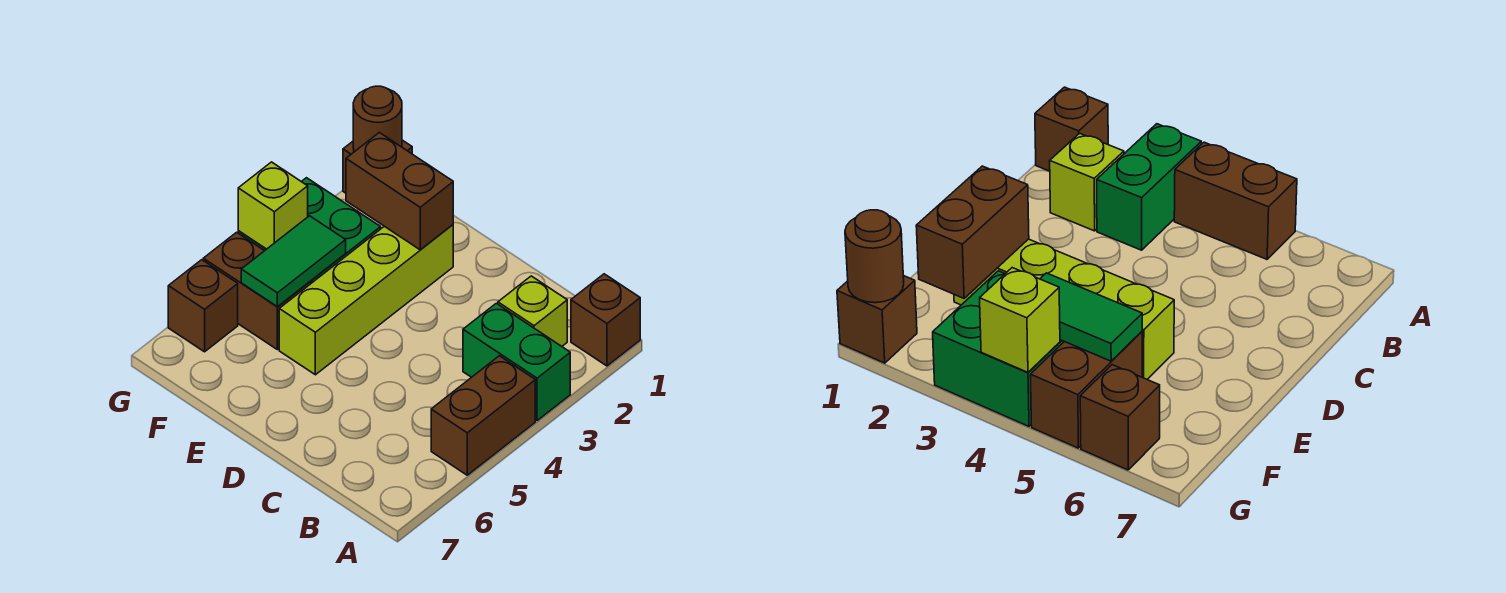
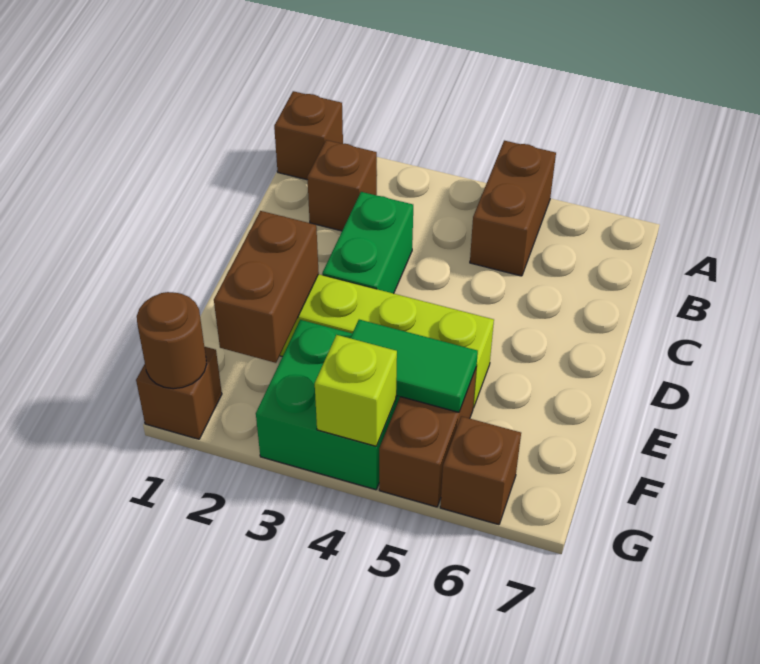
green brick A3:B3 level 1 -> green brick C3:D3 level 1
brown brick A4:A5 level 1 -> brown brick A5:B5 level 1
lime brick B2 level 1 -> brown brick B2 level 1

